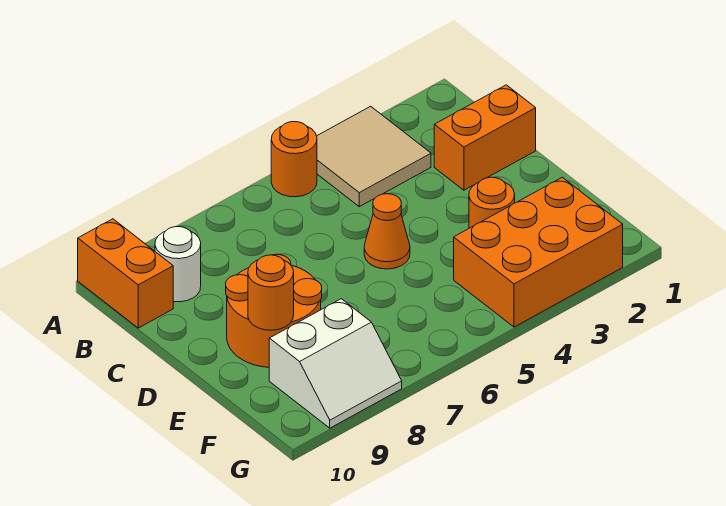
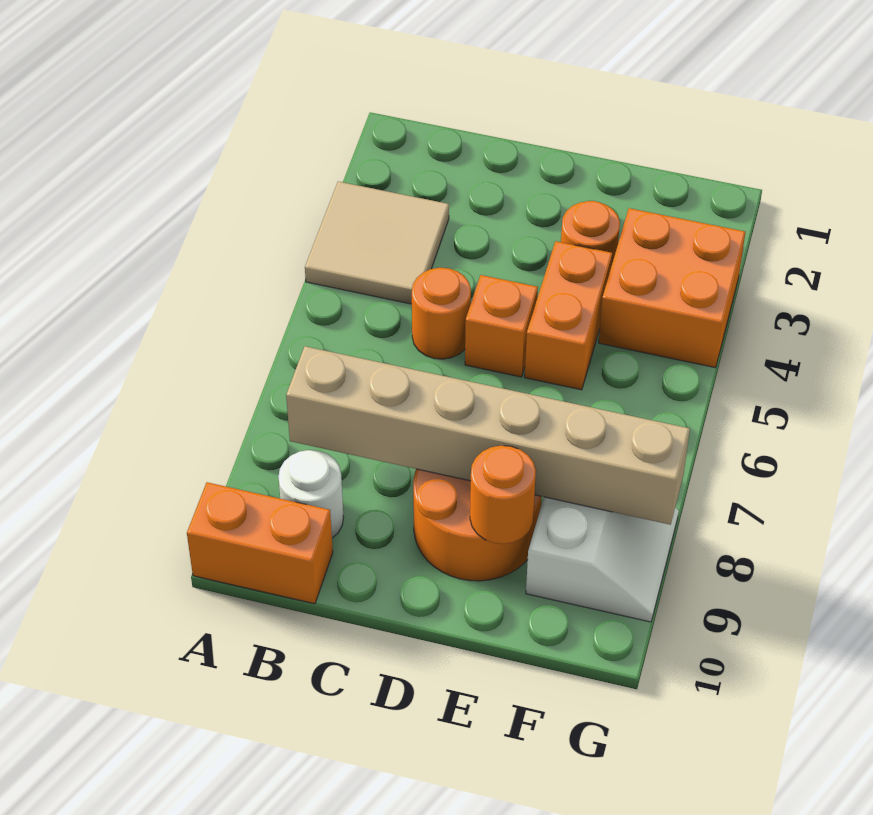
orange round brick A5 level 1 -> orange round brick C5 level 1
none -> tan brick B8:G8 level 2
orange brick C1:C2 level 1 -> orange brick E4:E5 level 1
orange cone D5 level 1 -> orange brick D5 level 1
orange brick F2:G4 level 1 -> orange brick F3:G4 level 1

